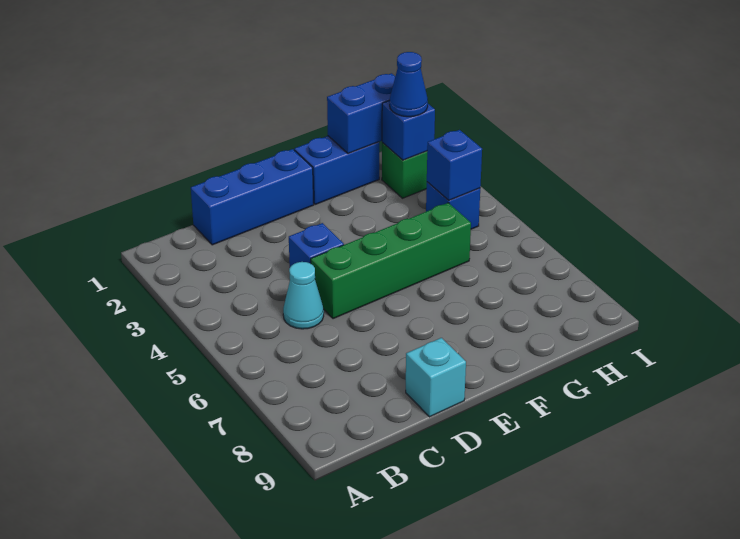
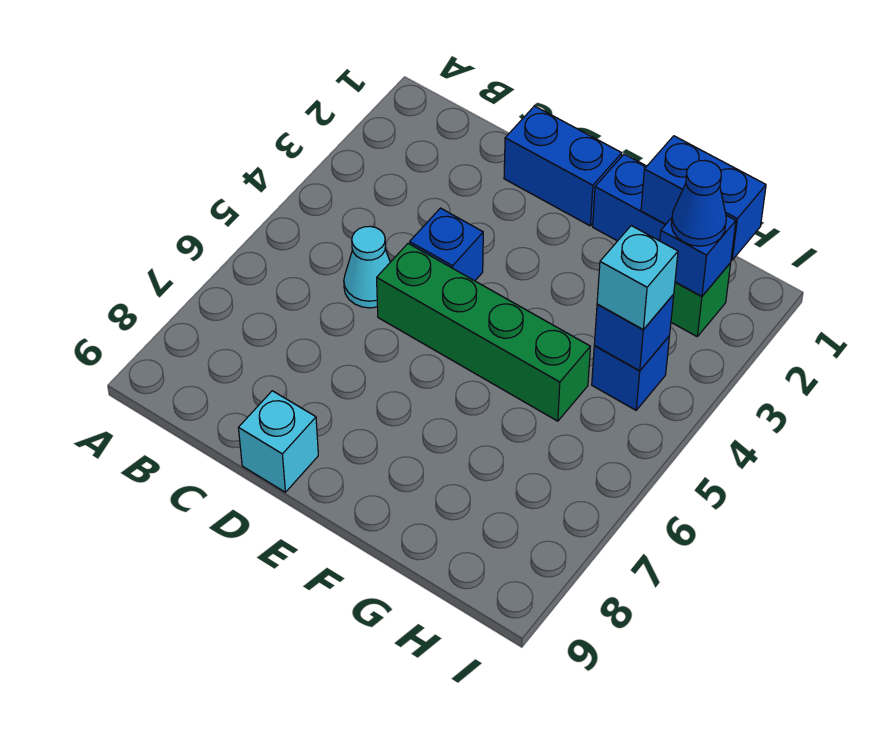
blue brick C1:E1 level 1 -> blue brick D1:E1 level 1
none -> cyan brick H4 level 3

